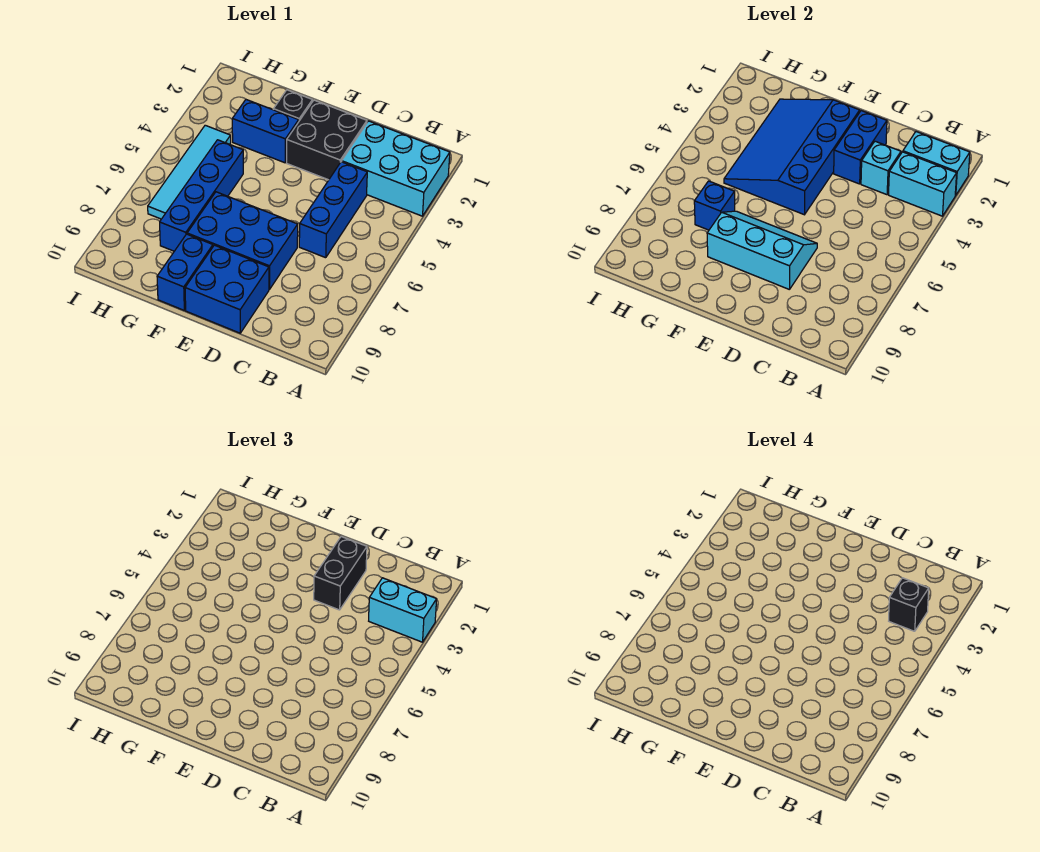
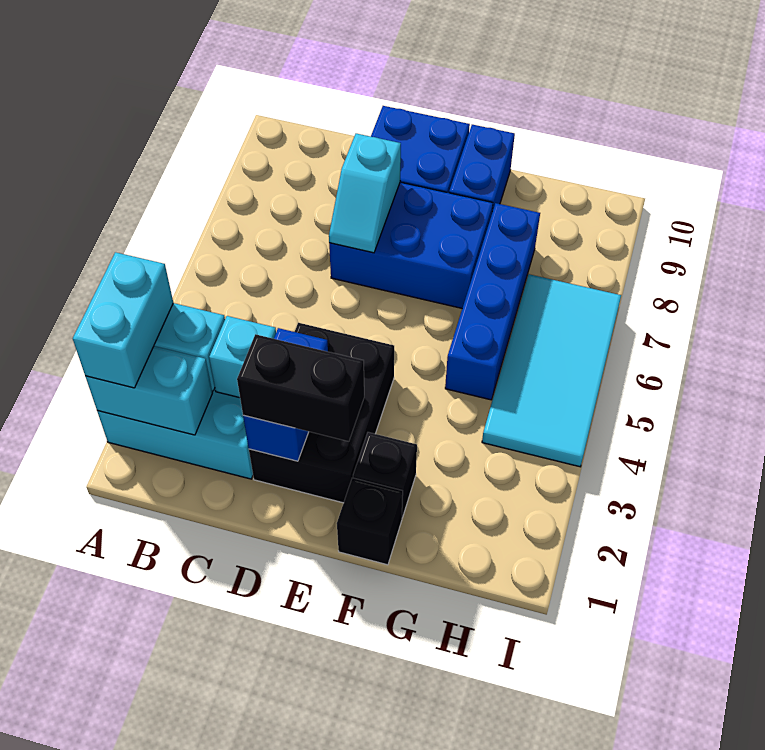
cyan brick A3:B3 level 3 -> cyan brick A2:A3 level 3
black brick B3 level 4 -> black brick F1 level 1
blue brick C4:C6 level 1 -> none
black brick D2:E3 level 1 -> black brick D2:E4 level 1
black brick D2:D3 level 3 -> black brick D2:E2 level 3
cyan slope D7:F8 level 2 top 8 -> cyan slope D7:D8 level 2 top 8
blue slope E2:G5 level 2 top E -> none
blue brick F3:G3 level 1 -> none
blue brick G7 level 2 -> none
cyan tile H4:H7 level 1 -> cyan tile H4:I7 level 1

